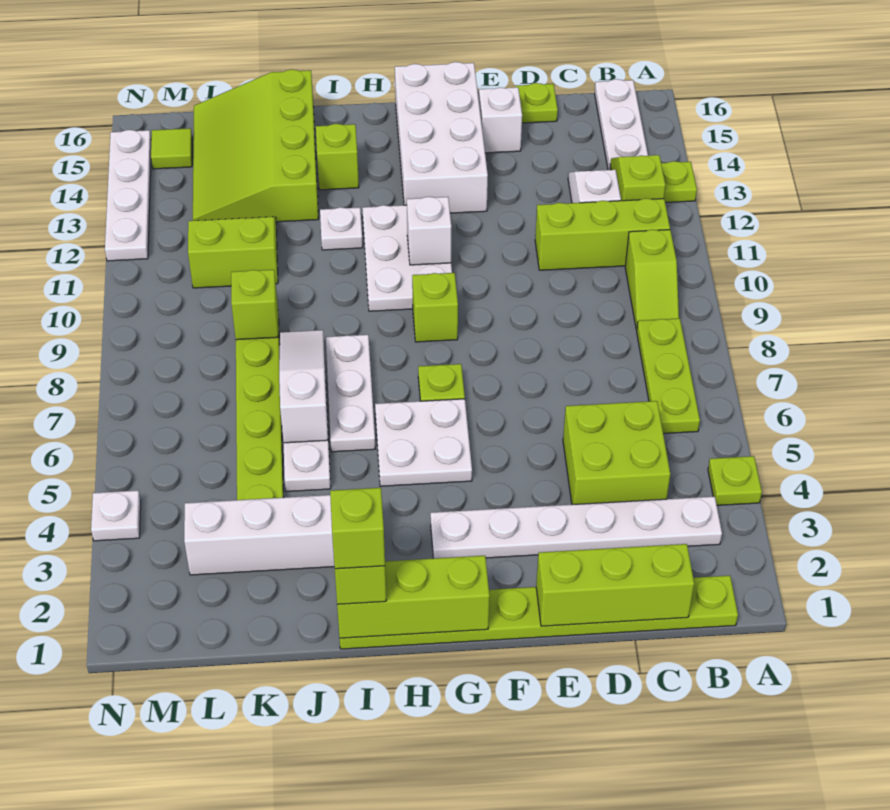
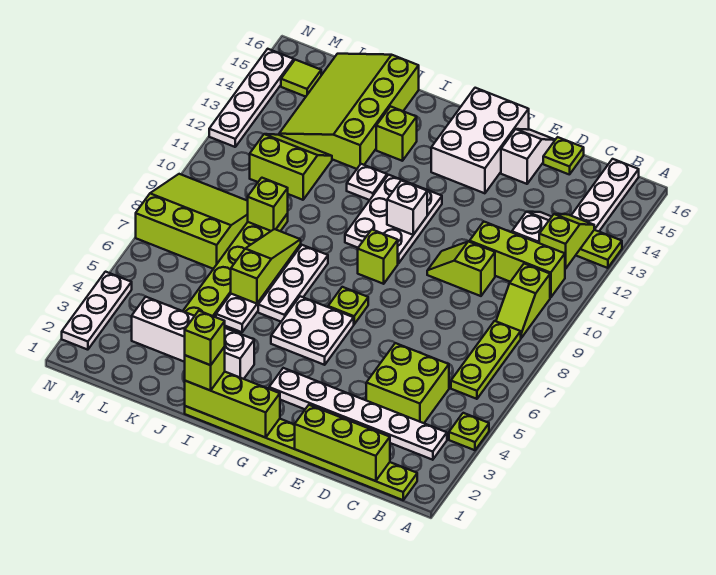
none -> lime slope D10:E10 level 1 top D
white brick F13:G16 level 1 -> white brick F14:G16 level 1
white slope J6:J8 level 2 top 6 -> lime slope J6:J8 level 2 top 6
none -> lime slope L7:N9 level 1 top 7
white plate N4 level 1 -> white plate N2:N4 level 1

